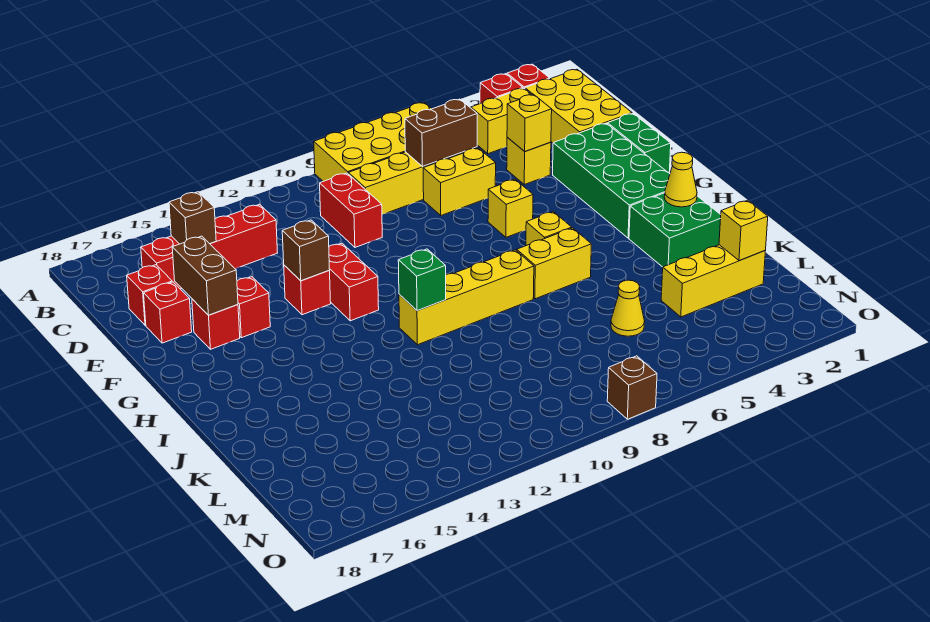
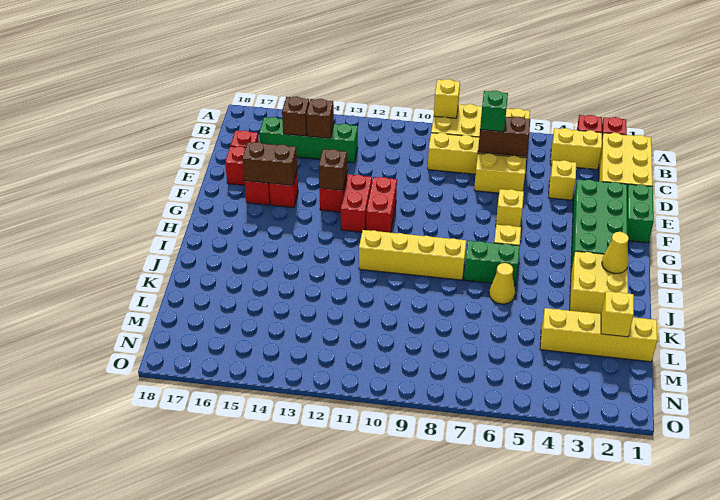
red brick C10:D10 level 1 -> red brick F11:G11 level 1
red brick C13:C16 level 1 -> green brick C13:C16 level 1
yellow brick D4 level 2 -> yellow brick A9 level 2
brown brick E16:F16 level 2 -> brown brick F15:F16 level 2
green brick I2:J3 level 1 -> yellow brick I2:J3 level 1
yellow brick I6:I7 level 1 -> green brick I6:I7 level 1
green brick I11 level 2 -> green brick C7 level 3
yellow brick L2:L4 level 1 -> yellow brick L1:L4 level 1
yellow cone L6 level 1 -> yellow cone J6 level 1
brown brick O8 level 1 -> brown brick C14 level 2

